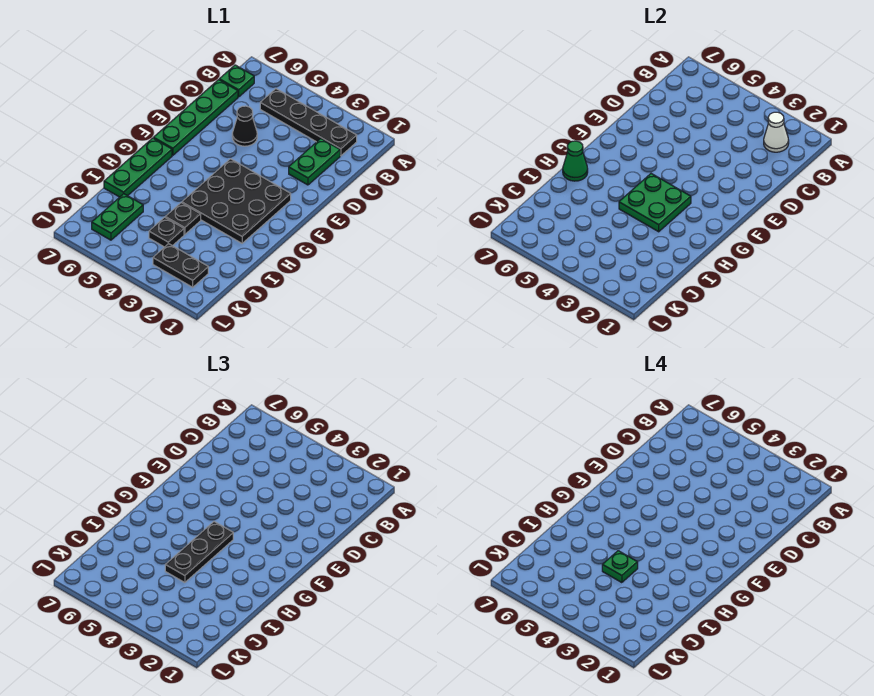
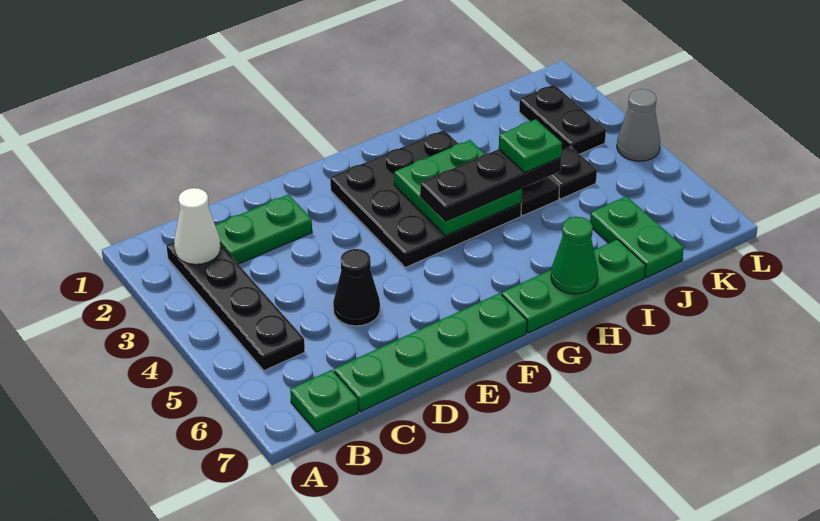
green plate J6:K6 level 1 -> green plate J6:J7 level 1
none -> grey cone L4 level 1

